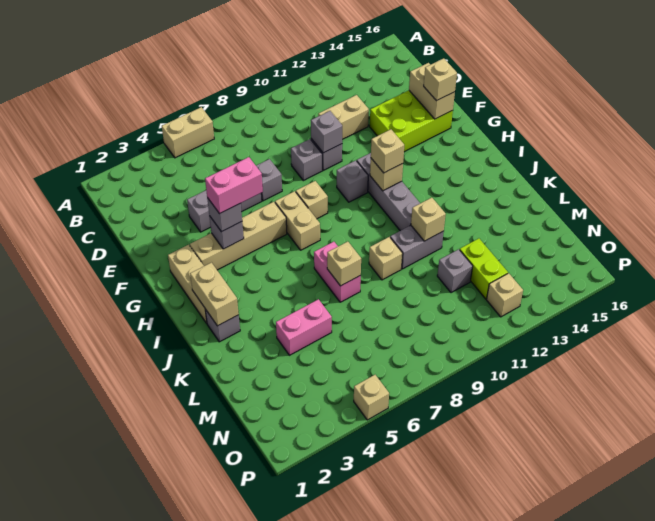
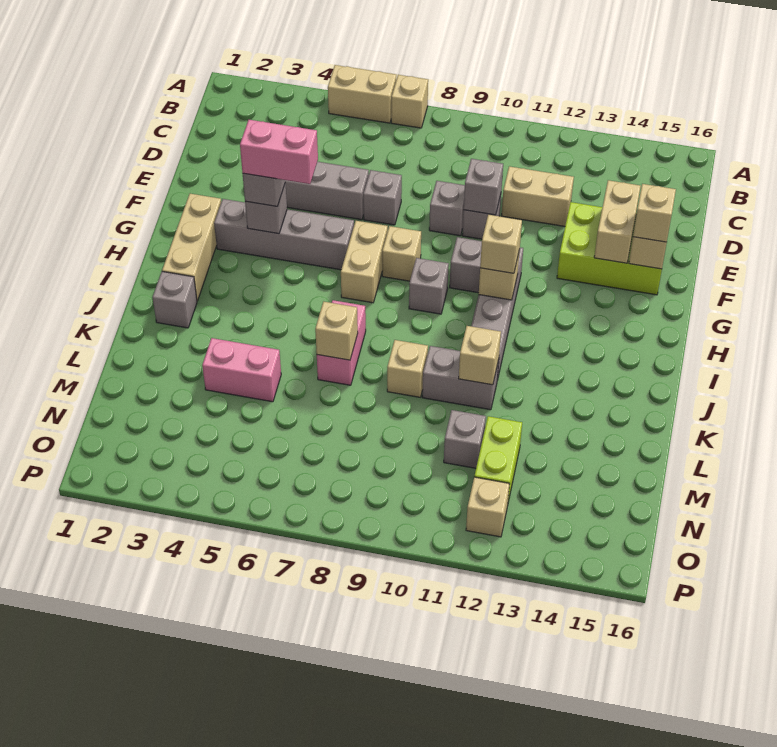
tan brick G3:G6 level 1 -> grey brick G3:G6 level 1
none -> grey brick H9 level 1
tan brick I2:J2 level 2 -> tan brick E14:F14 level 2
tan brick P5 level 1 -> tan brick A7 level 1

